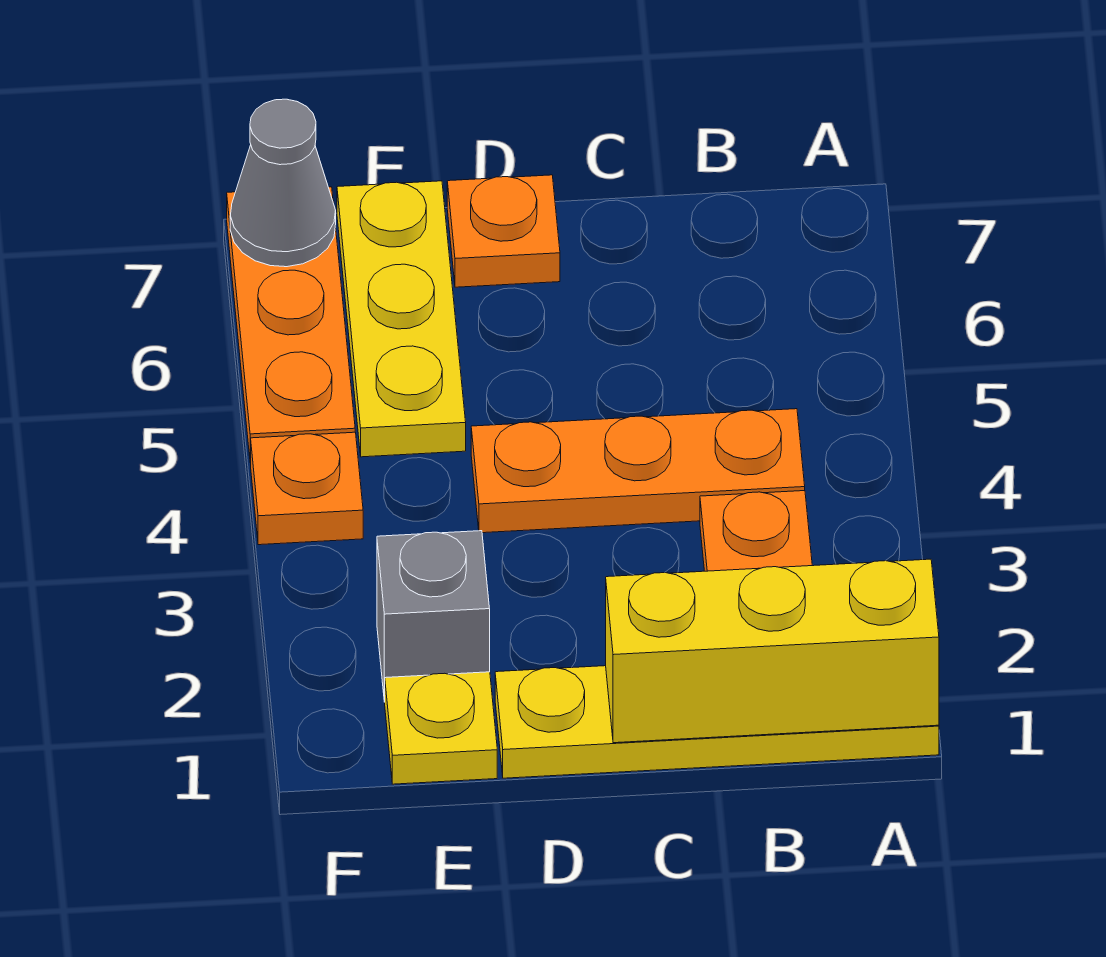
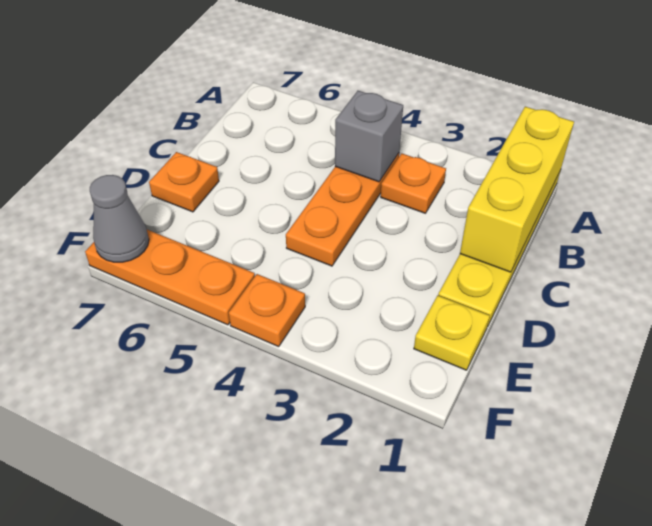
grey brick E2 level 1 -> grey brick B4 level 2
yellow plate E5:E7 level 1 -> none

